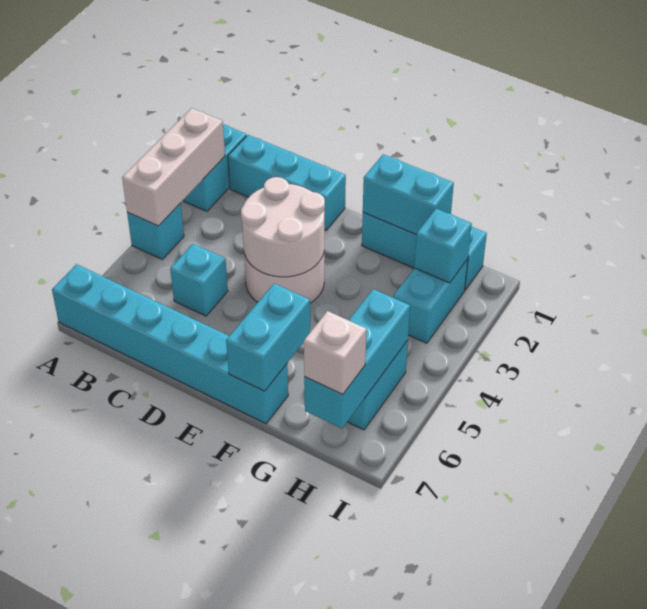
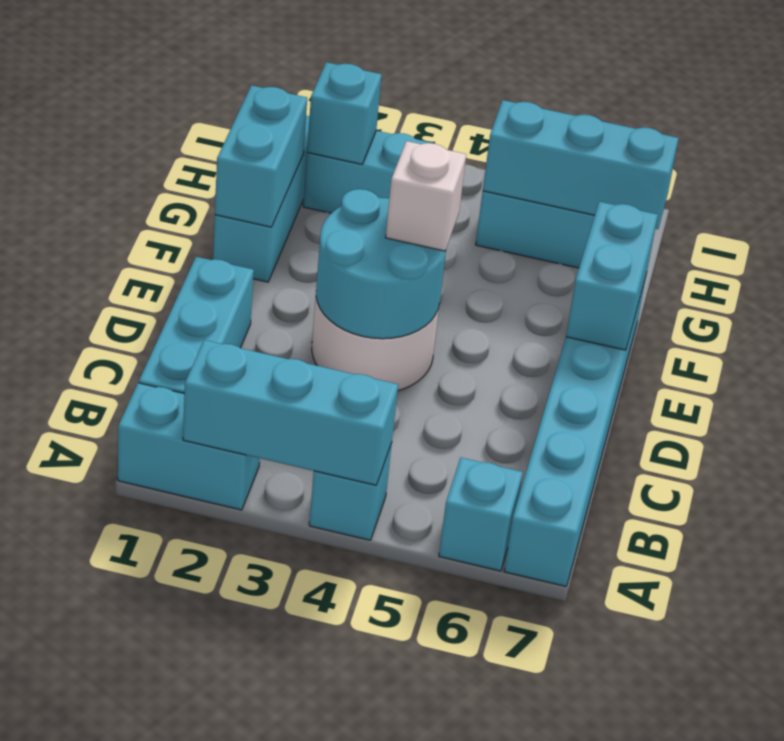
white brick A2:A4 level 2 -> cyan brick A2:A4 level 2
cyan brick C5 level 1 -> cyan brick A6 level 1
white round brick D3:E4 level 2 -> cyan round brick D3:E4 level 2
cyan brick F6:F7 level 2 -> cyan brick E7:F7 level 2
white brick H7 level 3 -> white brick E4 level 3

